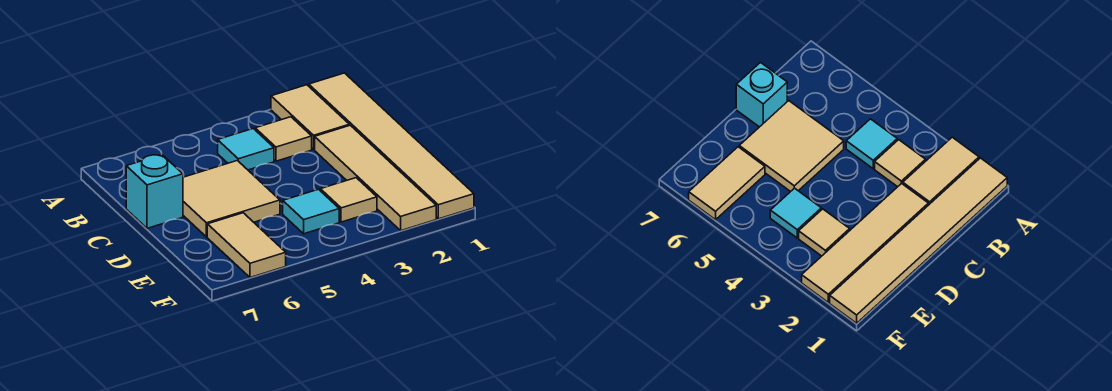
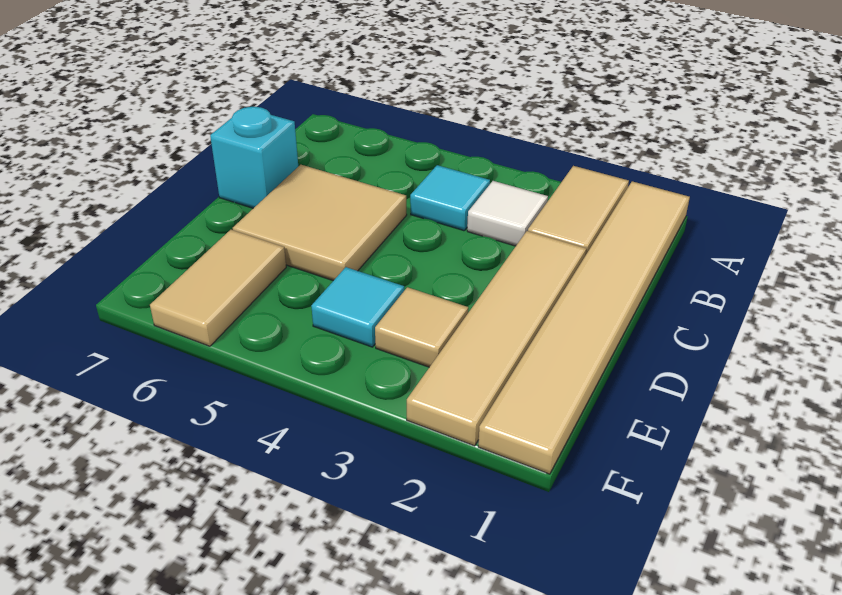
tan tile B3 level 1 -> white tile B3 level 1

